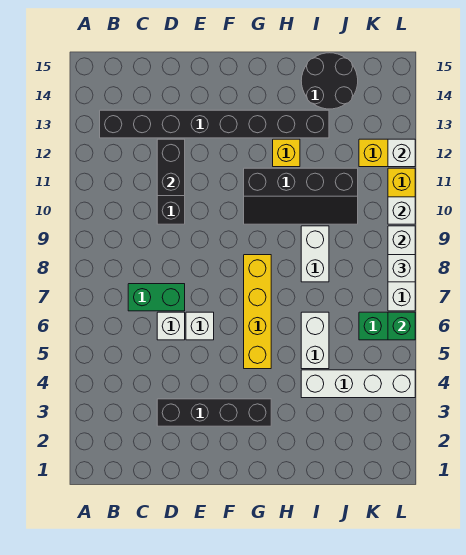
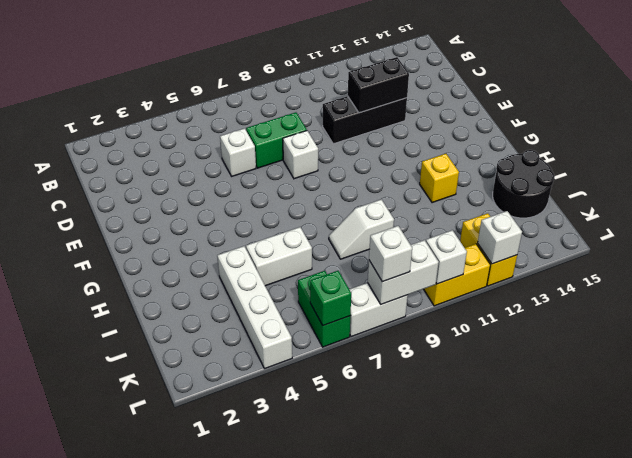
black brick B13:I13 level 1 -> none
green brick C7:D7 level 1 -> green brick D7:D8 level 1
black brick D3:G3 level 1 -> none
white brick E6 level 1 -> white brick E8 level 1
yellow brick G5:G8 level 1 -> none
black slope G10:J11 level 1 top 11 -> none
white brick I8:I9 level 1 -> white slope I8:I9 level 1 top 9

